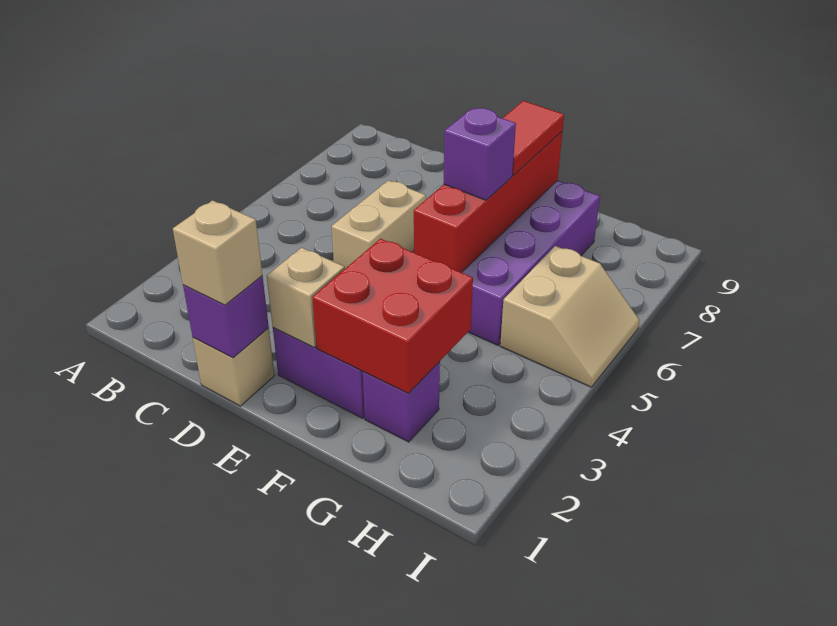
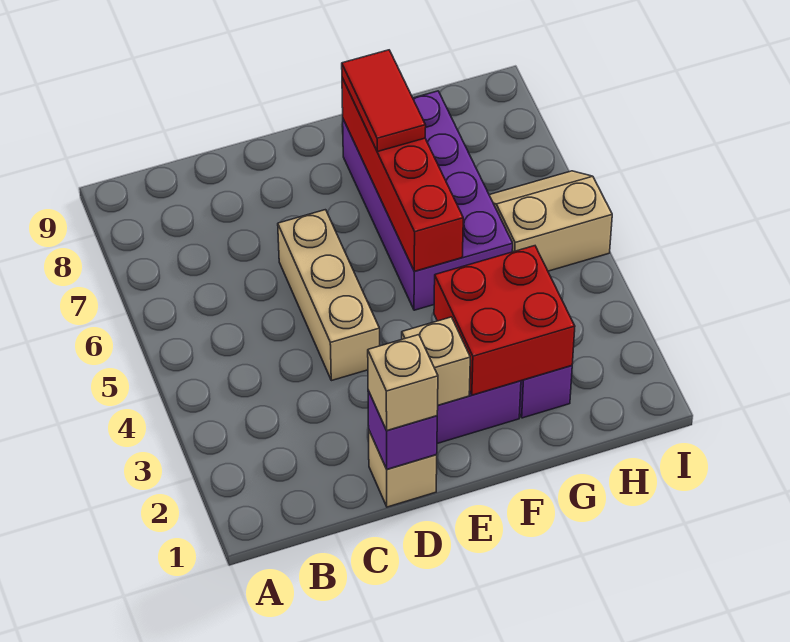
tan brick D5:D6 level 1 -> tan brick D4:D6 level 1
purple brick F6 level 3 -> none
tan slope H5:I6 level 1 top H -> tan slope H5:I6 level 1 top 5

